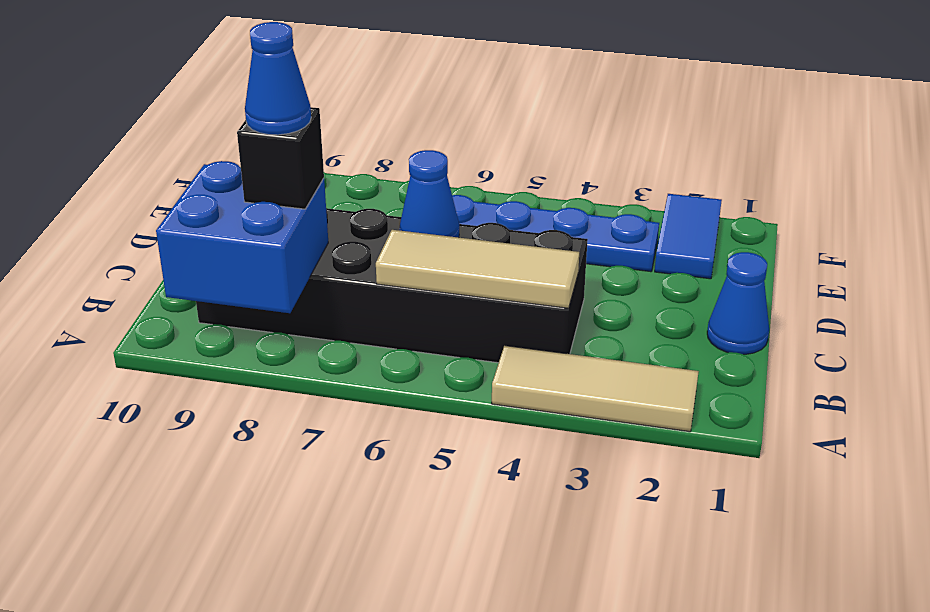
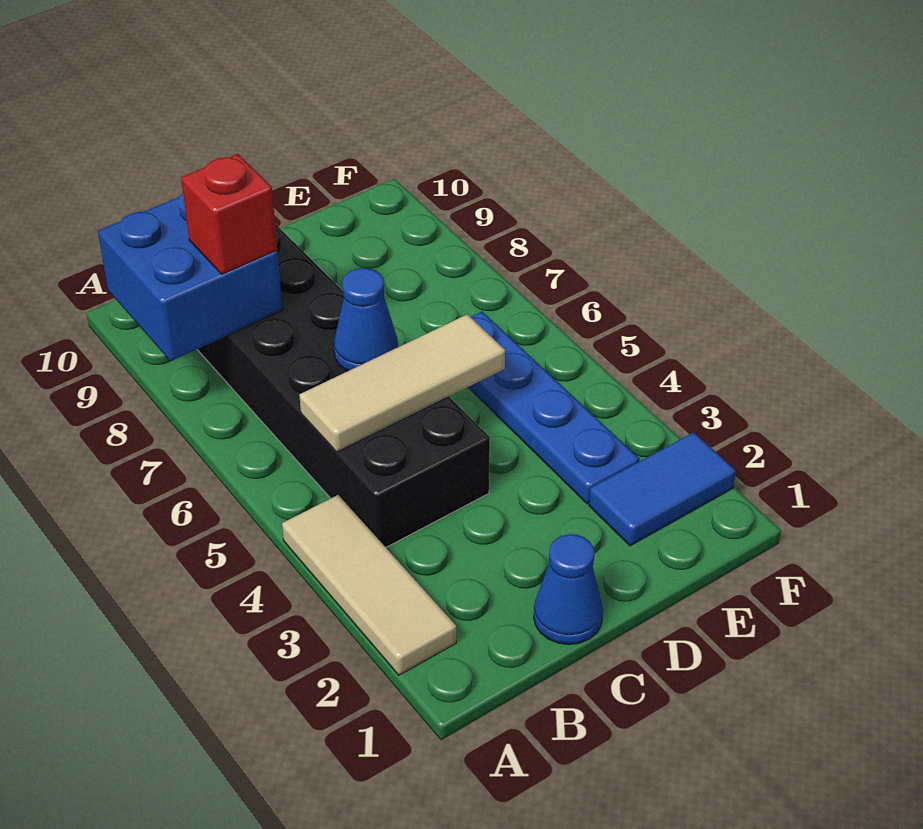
tan tile B4:B6 level 2 -> tan tile B5:D5 level 2
black brick B8 level 3 -> red brick B8 level 3
blue cone B8 level 4 -> none

